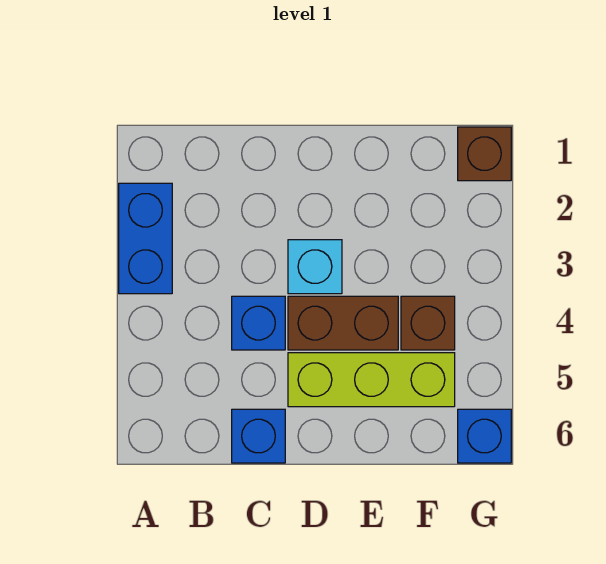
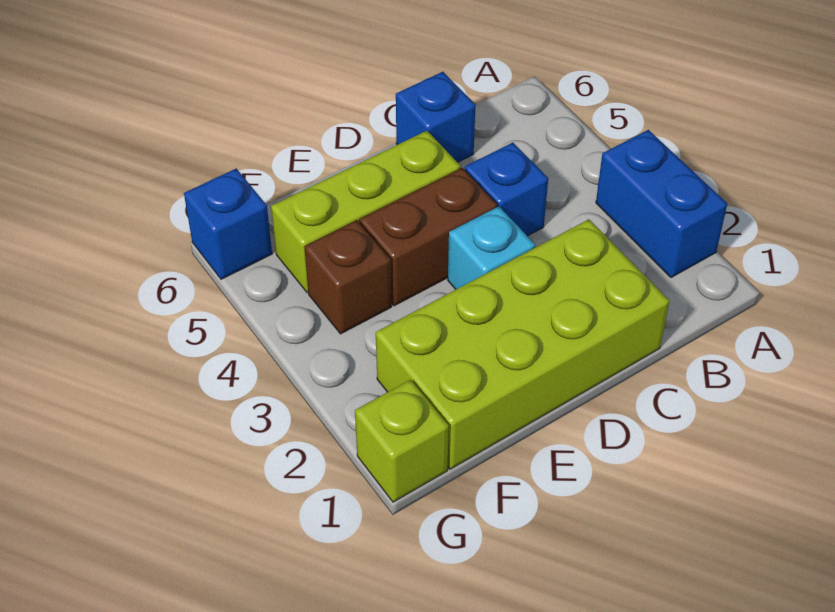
none -> lime brick C1:F2 level 1
brown brick G1 level 1 -> lime brick G1 level 1

